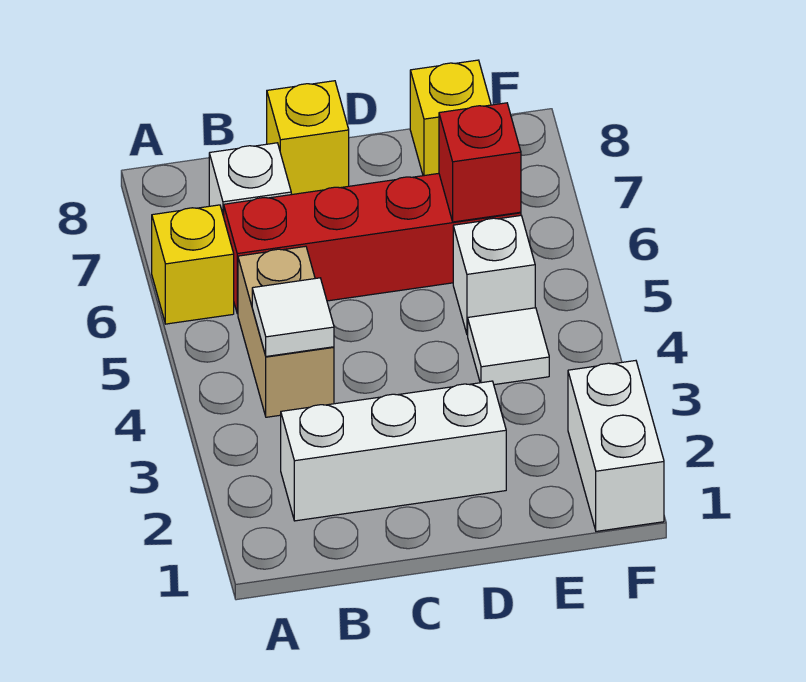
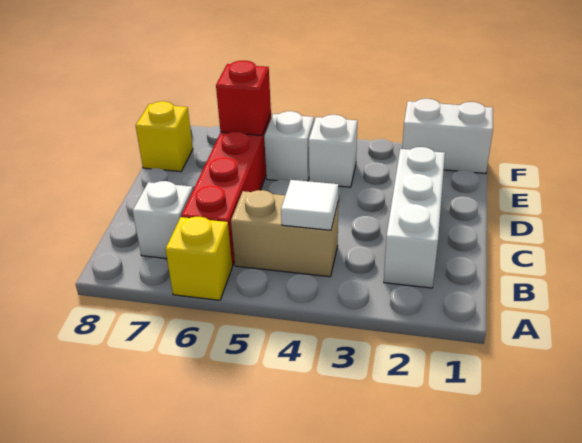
yellow brick C8 level 1 -> none
white tile E4 level 1 -> white brick E4 level 1

